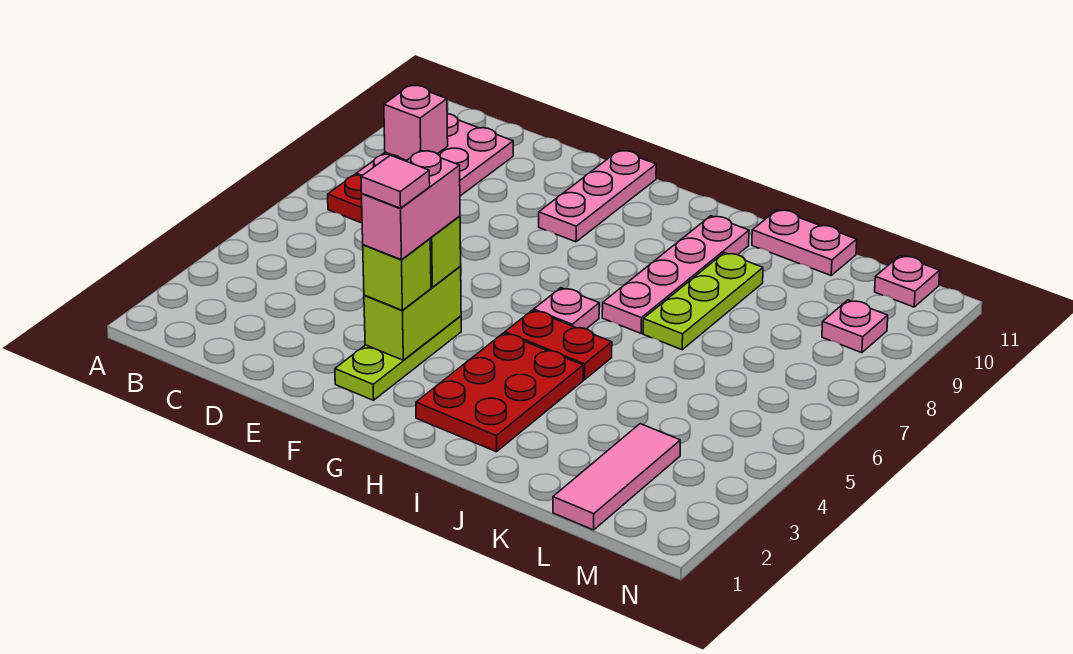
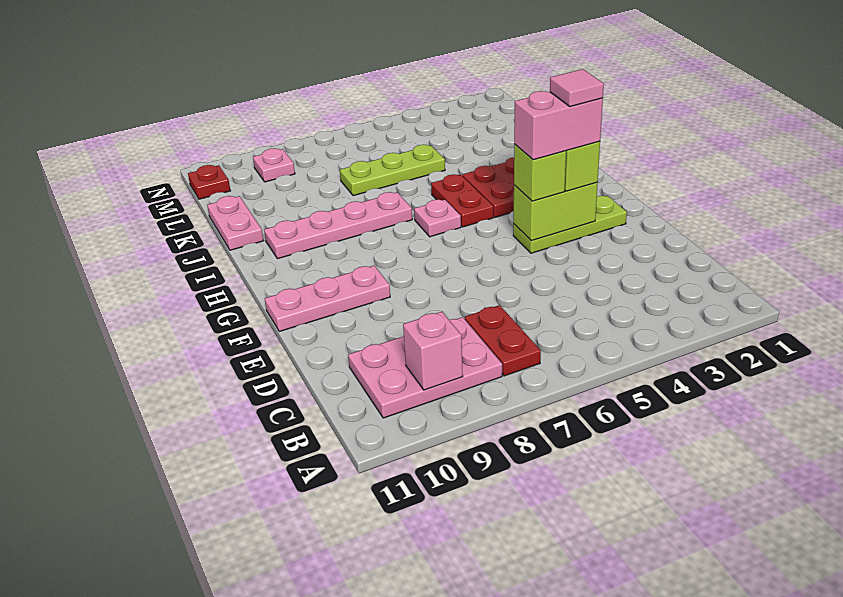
lime plate J7:J9 level 1 -> lime plate K5:K7 level 1
pink tile L1:L3 level 1 -> none
pink plate M11 level 1 -> red plate M11 level 1

